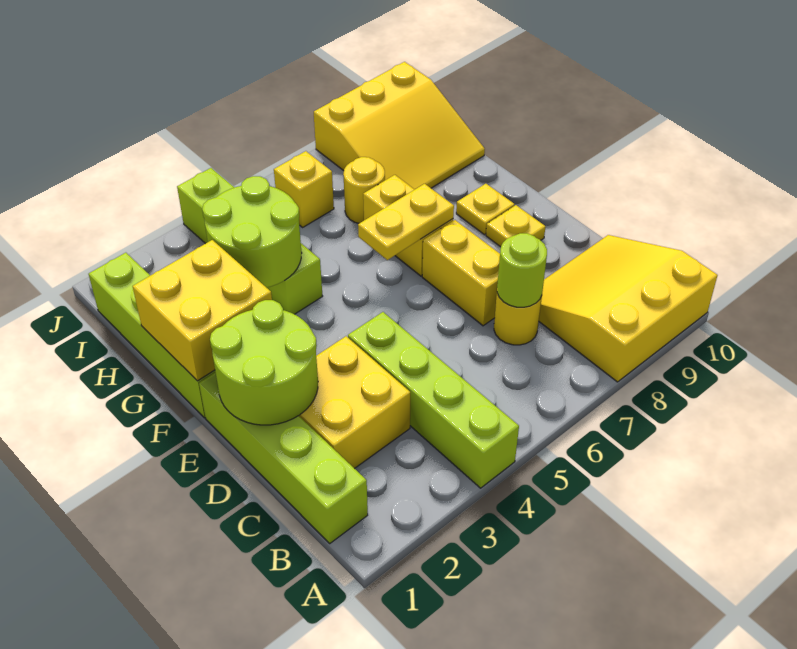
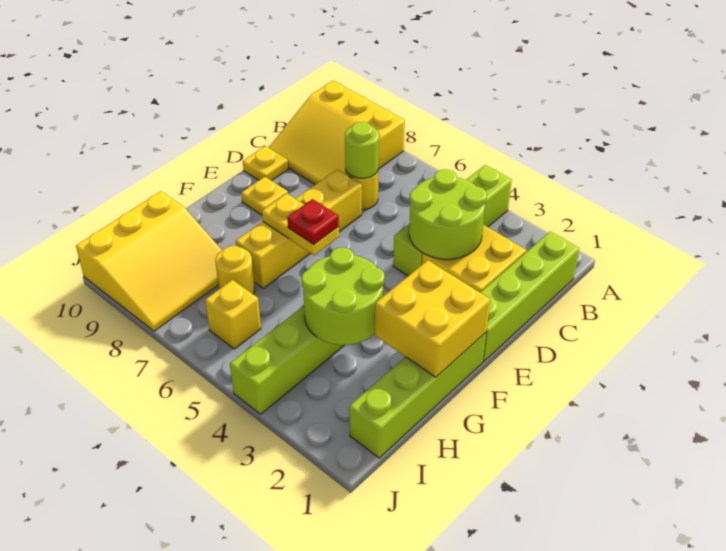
lime round brick D1:E2 level 2 -> lime round brick C3:D4 level 2
none -> red plate F6 level 3
yellow plate F9 level 1 -> yellow plate D10 level 1
yellow slope H8:J10 level 1 top J -> yellow slope H8:J10 level 1 top 10

